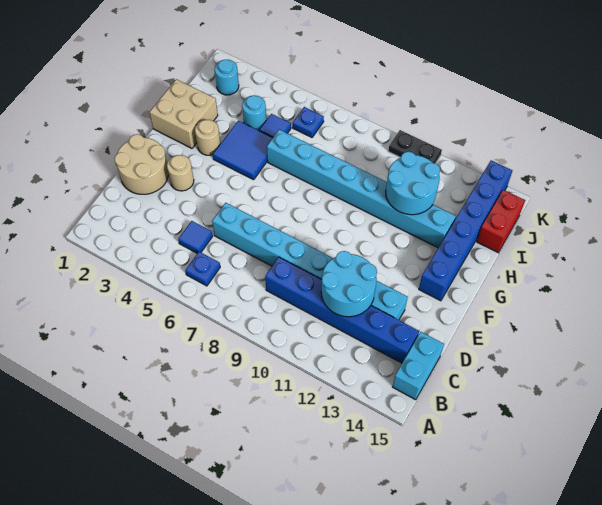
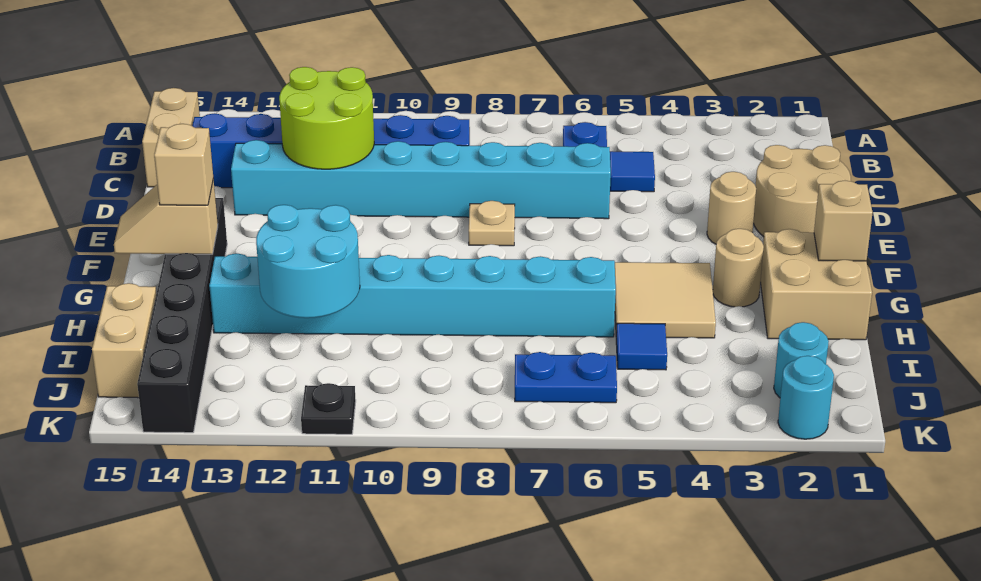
cyan brick B15:C15 level 1 -> tan brick B15:C15 level 1
cyan round brick C11:D12 level 2 -> lime round brick C11:D12 level 2
none -> tan plate E8 level 1
blue brick F14:K14 level 1 -> black brick F14:K14 level 1
none -> tan brick G1 level 2
blue tile G4:H5 level 1 -> tan tile G4:H5 level 1
none -> tan slope G14:G15 level 2 top 14
none -> tan brick G14 level 3
cyan round brick I4 level 1 -> cyan round brick K2 level 1
red brick I15:J15 level 1 -> tan brick I15:J15 level 1
blue plate J6 level 1 -> blue plate J6:J7 level 1
black plate K10:K11 level 1 -> black plate K11 level 1

